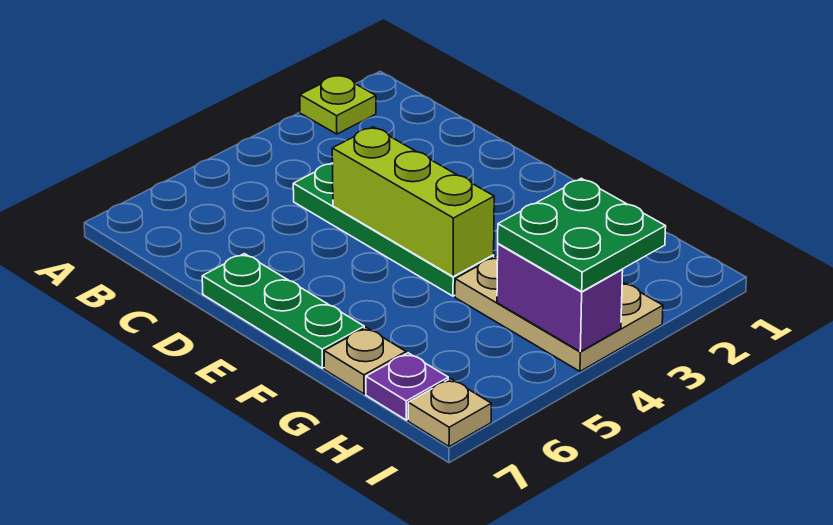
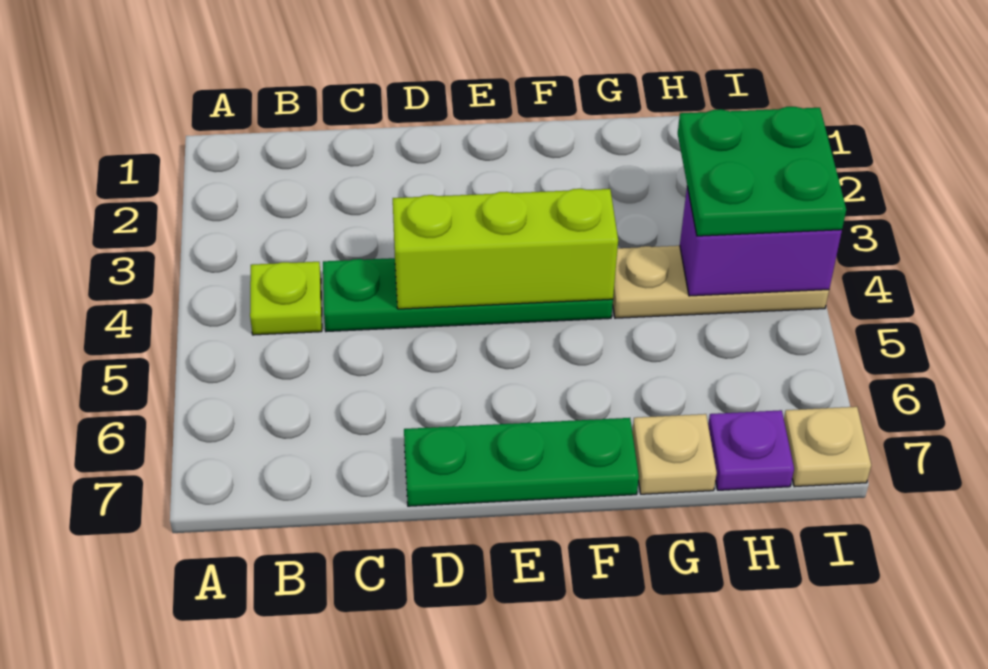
lime plate A2 level 1 -> lime plate B4 level 1
tan plate G3:I4 level 1 -> tan plate G4:I4 level 1

